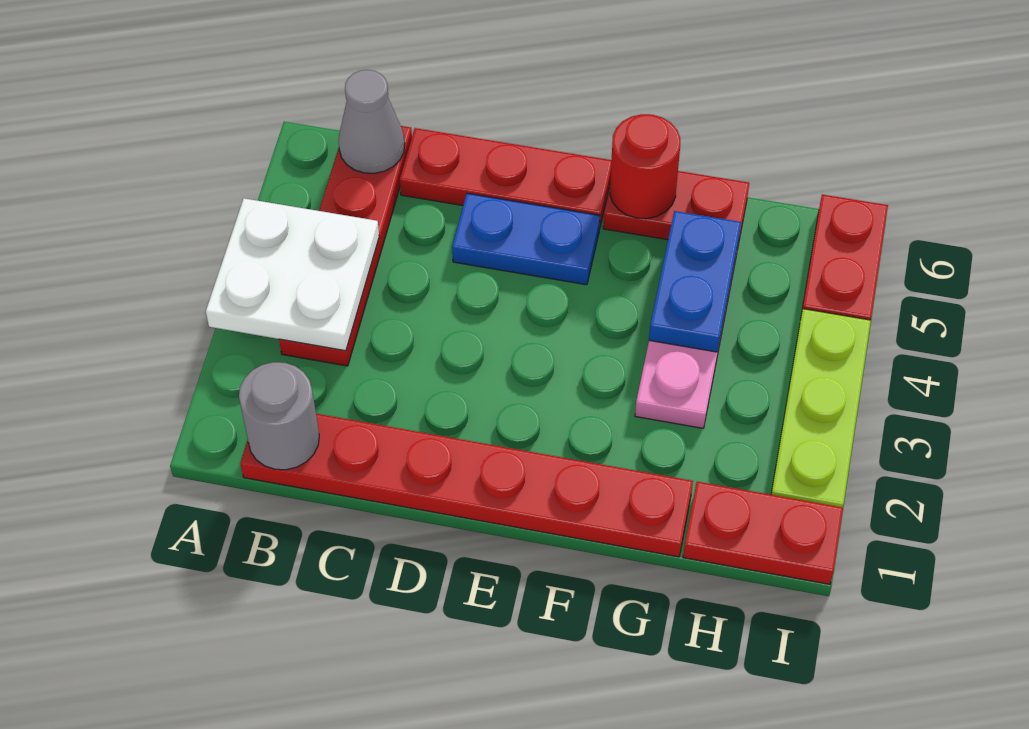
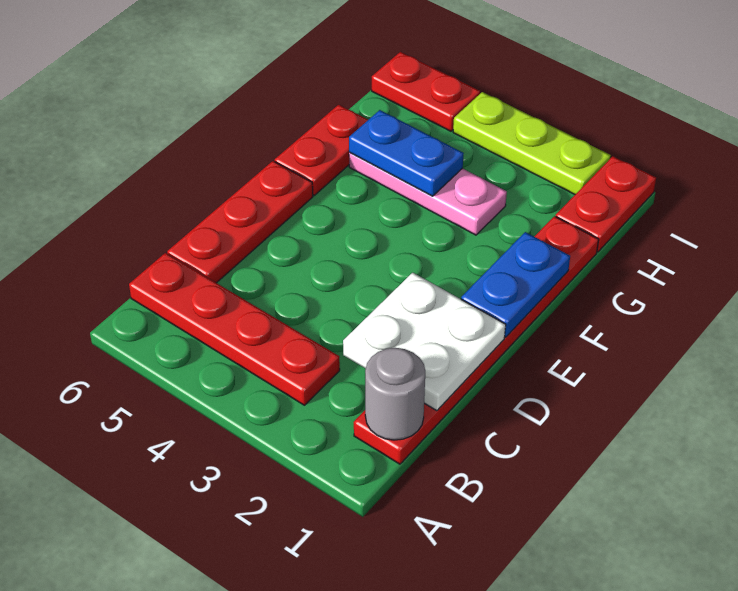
white plate A3:B4 level 2 -> white plate C1:D2 level 2
grey cone B6 level 2 -> none
blue plate D5:E5 level 1 -> blue plate E1:F1 level 2
red round brick F6 level 2 -> none

